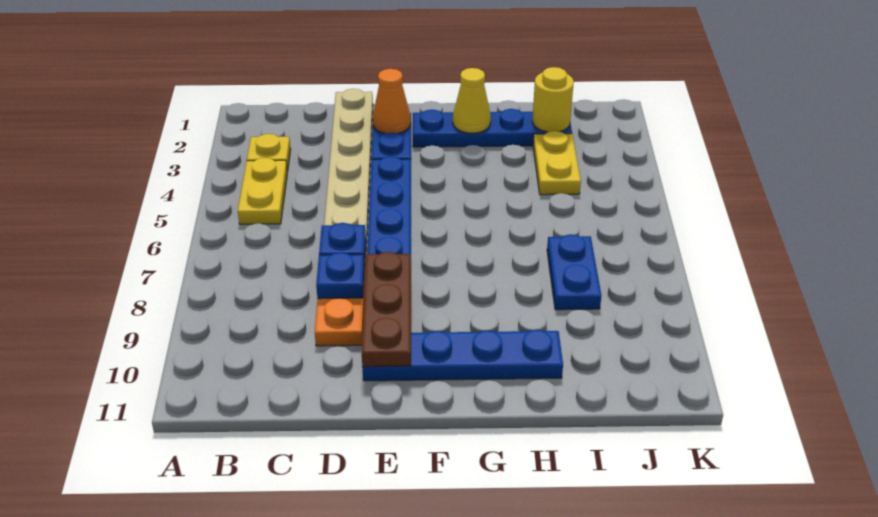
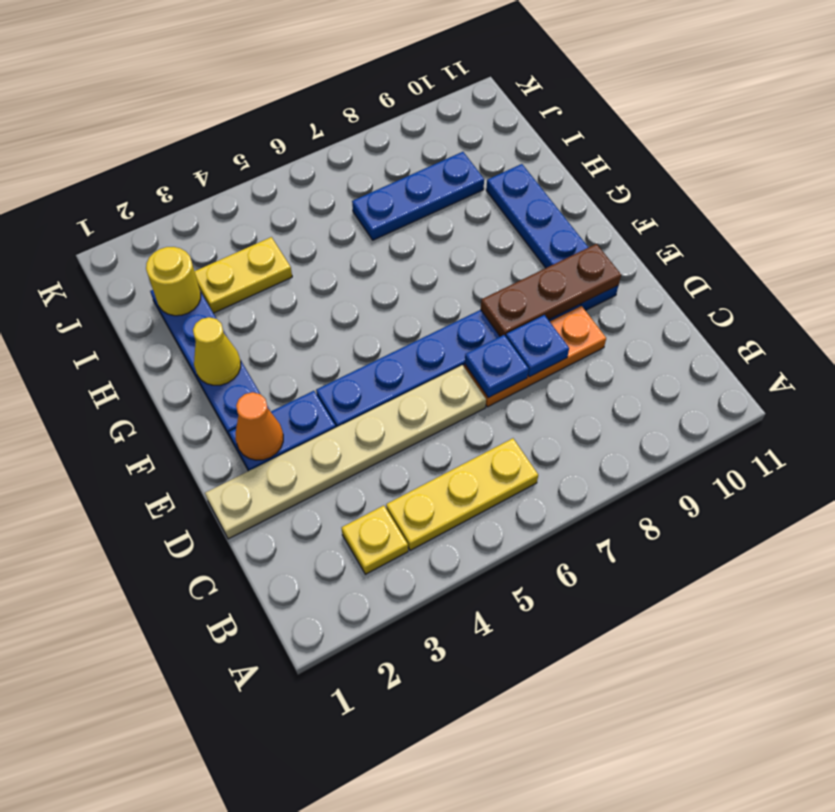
yellow plate B4:B5 level 1 -> yellow plate B4:B6 level 1
blue plate I7:I8 level 1 -> blue plate I7:I9 level 1

